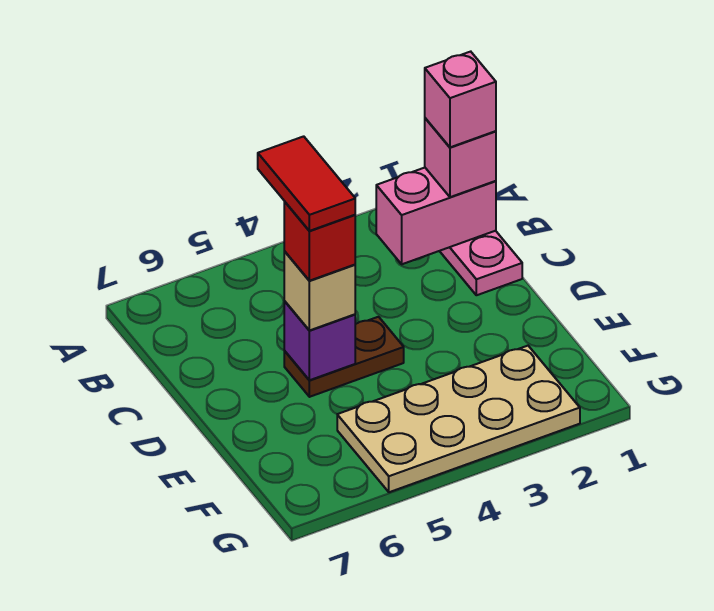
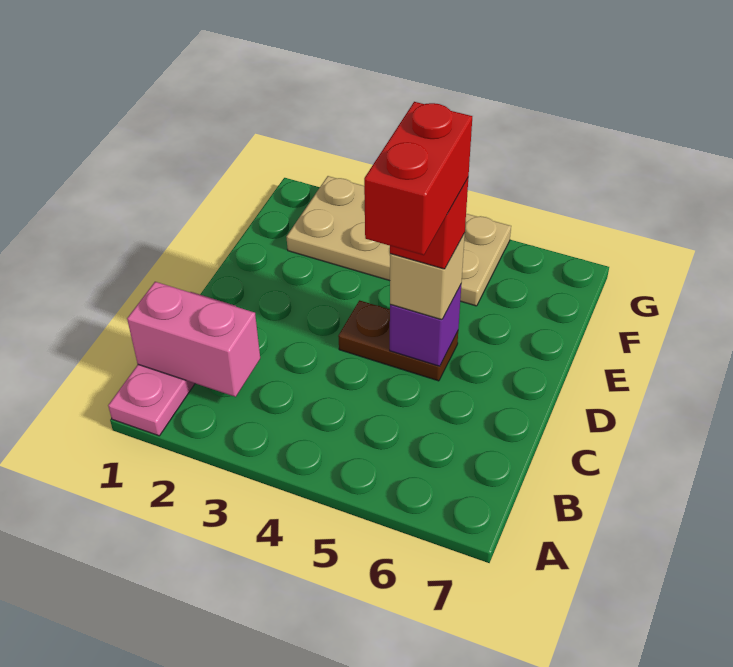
pink brick B1 level 3 -> none
pink brick B1 level 4 -> none
red tile C5:D5 level 5 -> red brick C5:D5 level 5

